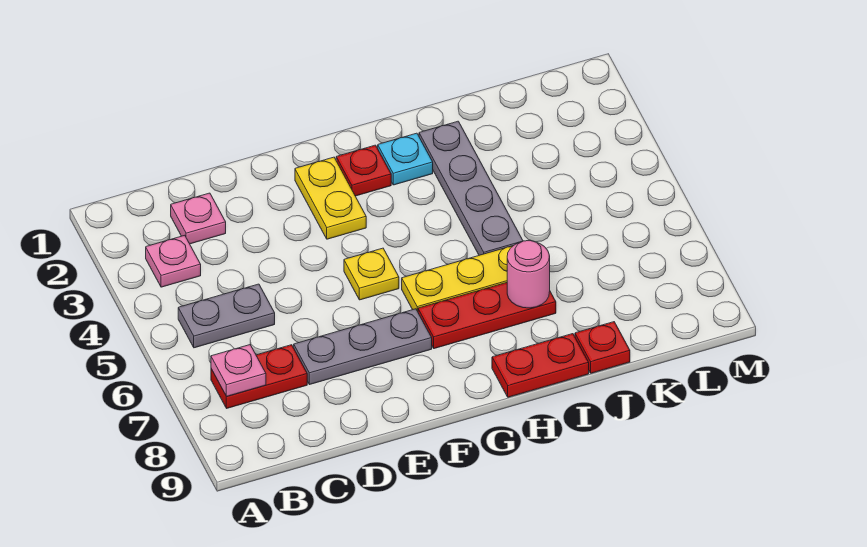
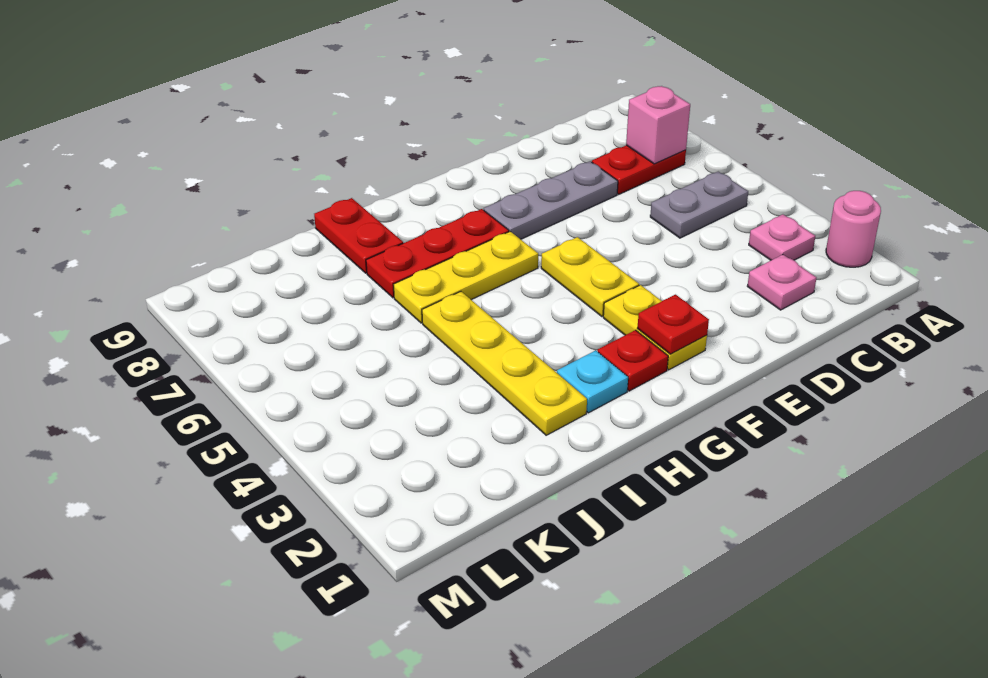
pink plate B7 level 2 -> pink brick B7 level 2
yellow plate F5 level 1 -> yellow plate F4:F5 level 1
red plate H9:I9 level 1 -> red plate I8:I9 level 1
grey plate I2:I5 level 1 -> yellow plate I2:I5 level 1
pink round brick I7 level 2 -> pink round brick A2 level 1
red plate J9 level 1 -> red plate F2 level 2

